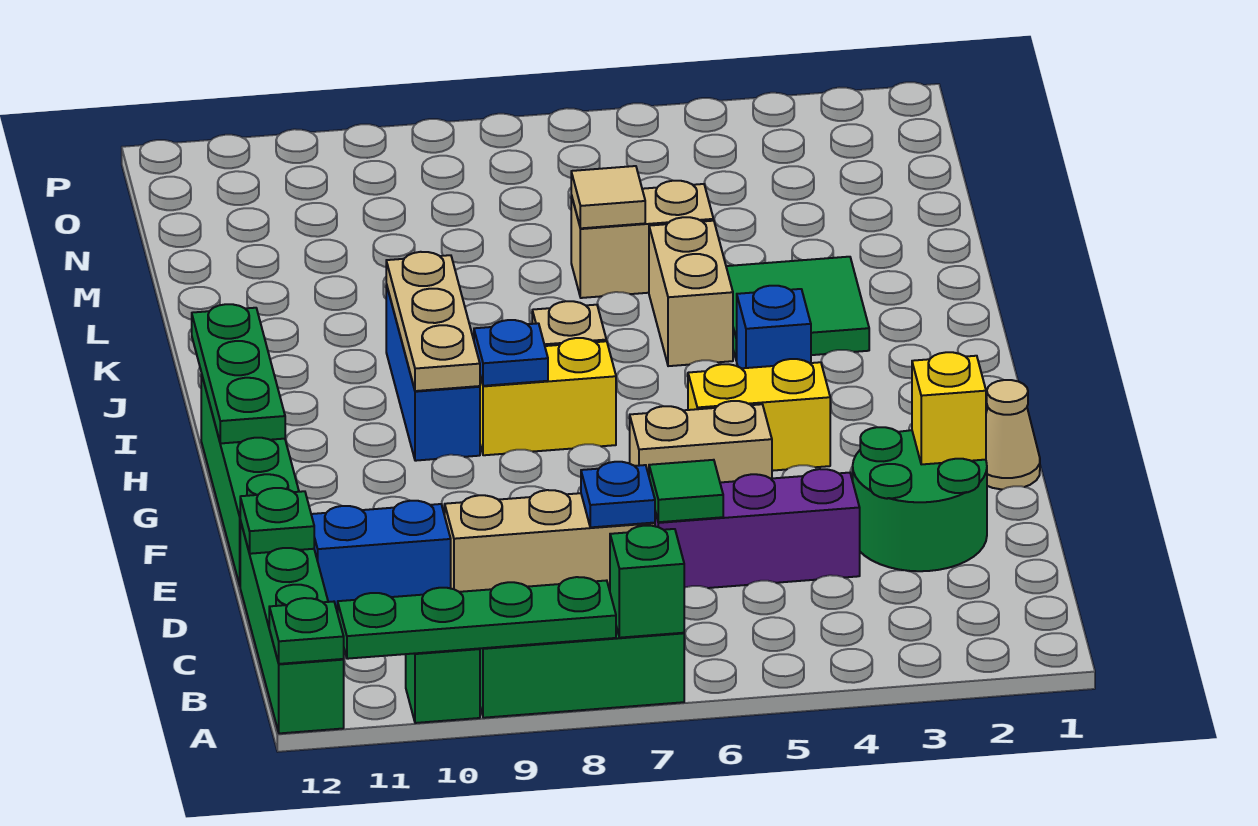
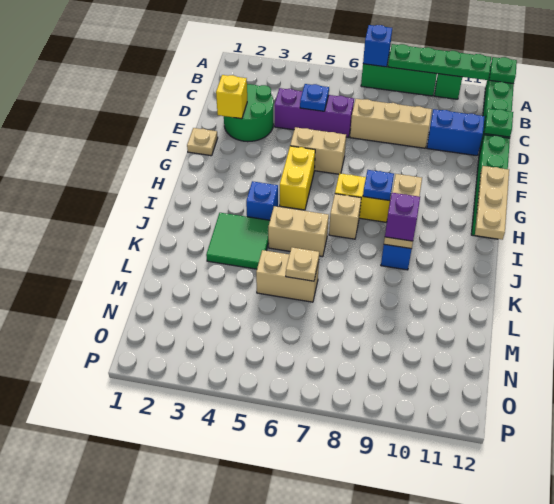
green brick A7 level 2 -> blue brick A7 level 2
green tile D6 level 2 -> none
blue plate D7 level 2 -> blue plate D5 level 2
tan cone F1 level 1 -> tan plate F1 level 1
yellow brick G4:G5 level 1 -> yellow brick G5:H5 level 1
green plate G12:I12 level 2 -> tan plate G12:I12 level 2
tan brick J5:K5 level 1 -> tan brick J5:J6 level 1
none -> purple brick J9 level 3
tan tile L6 level 2 -> tan plate L6 level 2

